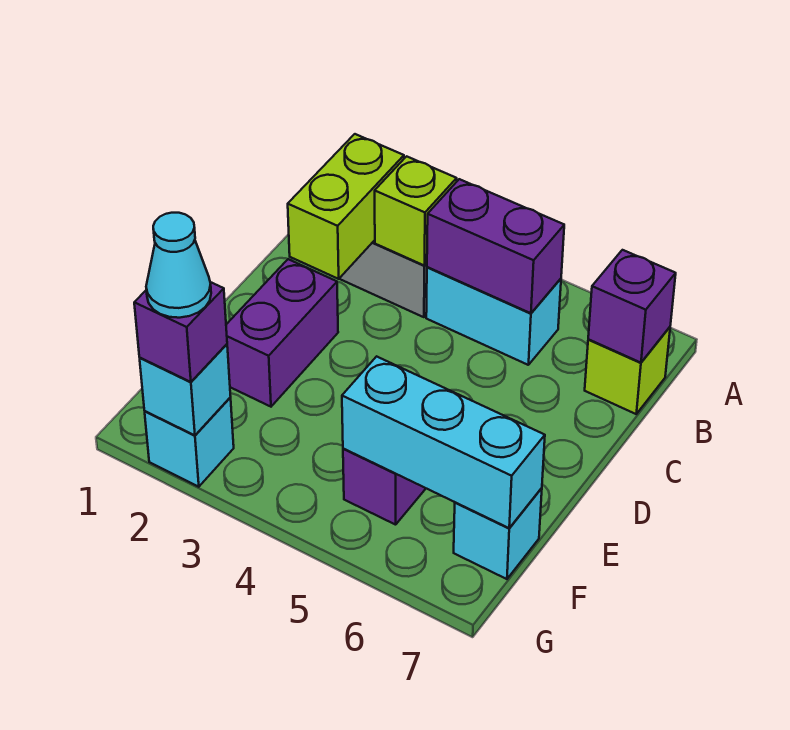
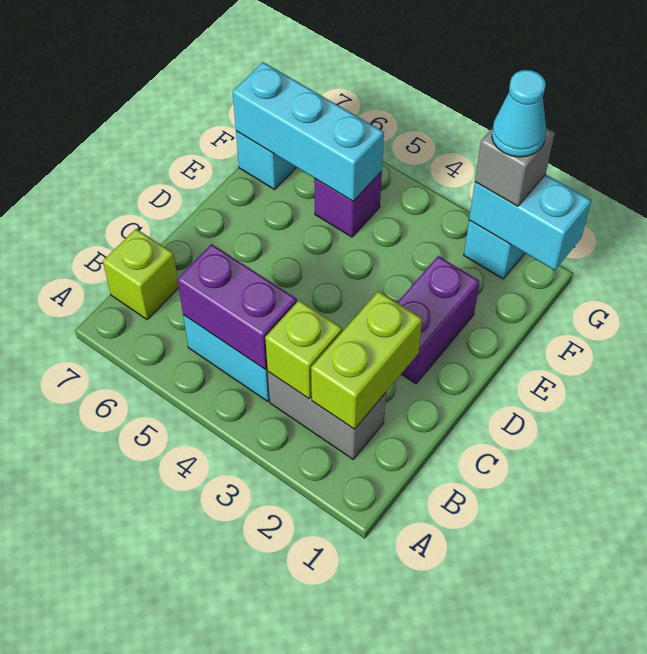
purple brick B7 level 2 -> none
cyan brick G2 level 2 -> cyan brick G1:G2 level 2
purple brick G2 level 3 -> grey brick G2 level 3

